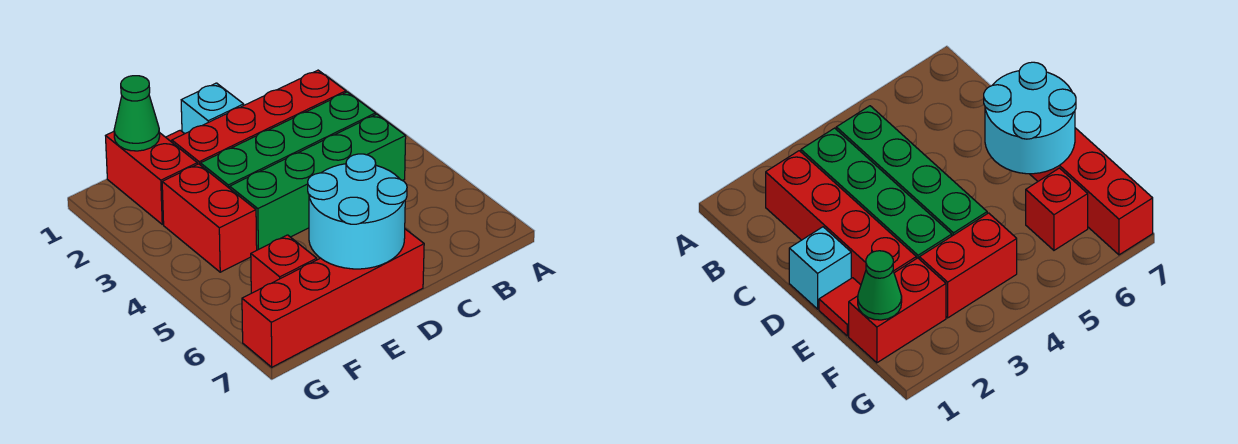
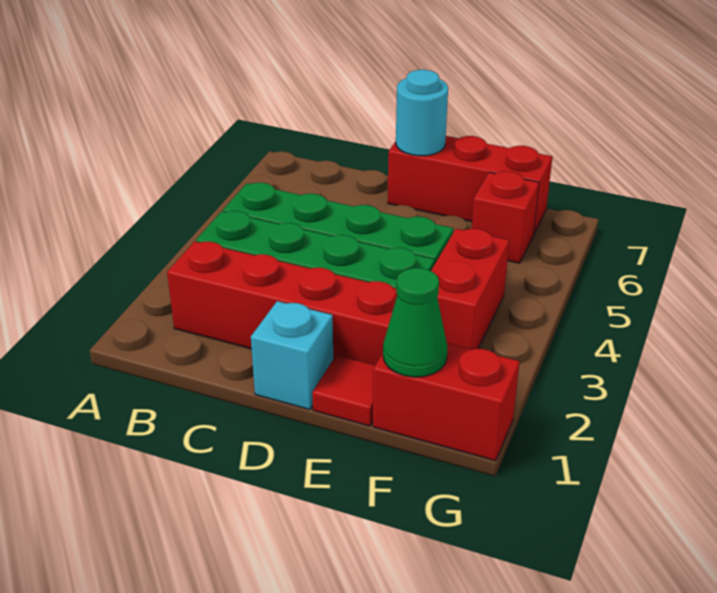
cyan round brick D6:E7 level 2 -> cyan round brick D7 level 2
red brick D7:G7 level 1 -> red brick D7:F7 level 1
red brick F1:F2 level 1 -> red brick F1:G1 level 1

